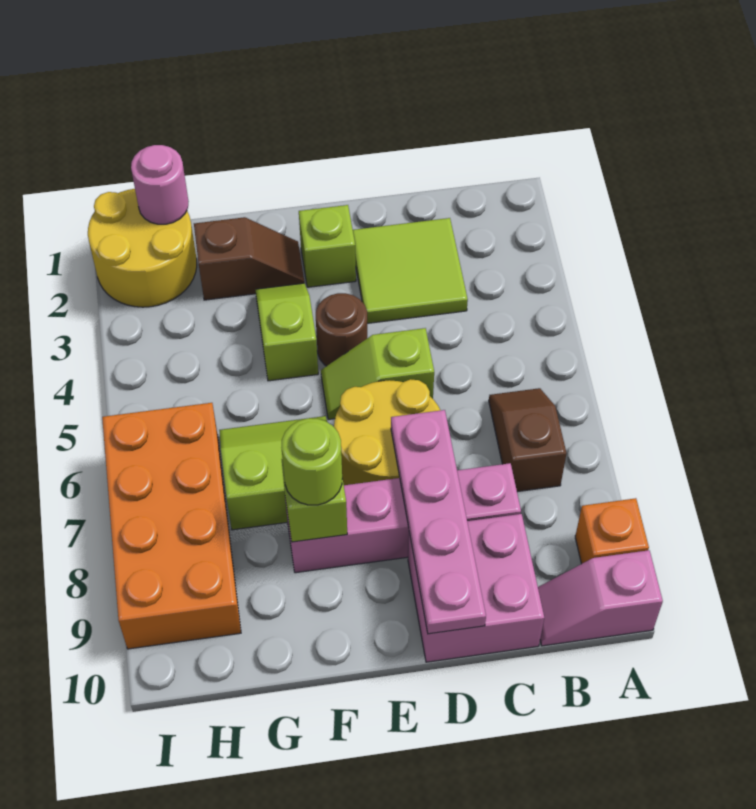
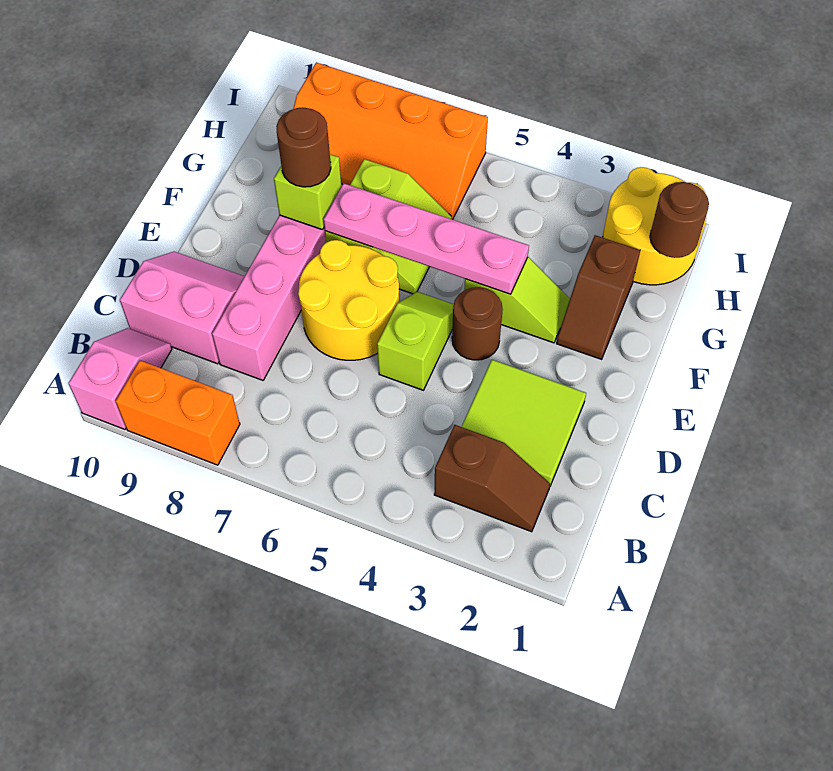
orange brick A9 level 1 -> orange brick A8:A9 level 1
brown slope B6:B7 level 1 top 7 -> brown slope B2:B3 level 1 top 3
pink brick C9:D10 level 1 -> pink slope C9:D10 level 1 top C
pink plate D7:D10 level 2 -> pink plate F4:F7 level 2
lime brick E2 level 1 -> none
lime round brick F8 level 3 -> brown round brick F8 level 3
pink round brick H1 level 2 -> brown round brick H1 level 2
orange brick H6:I9 level 1 -> orange slope H6:I9 level 1 top I

